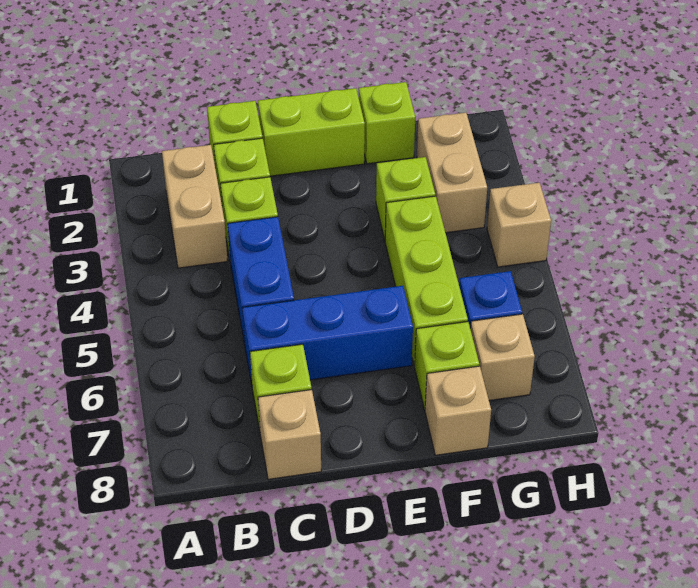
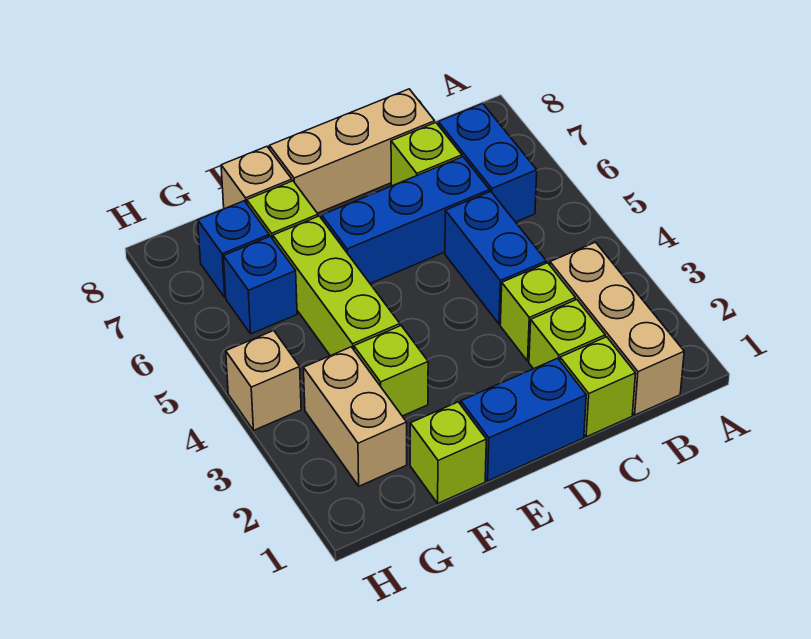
tan brick B2:B3 level 1 -> tan brick B1:B3 level 1
none -> blue brick B6:B7 level 1
tan brick C8 level 1 -> tan brick C8:E8 level 1
lime brick D1:E1 level 1 -> blue brick D1:E1 level 1
tan brick G7 level 1 -> blue brick G7 level 1

